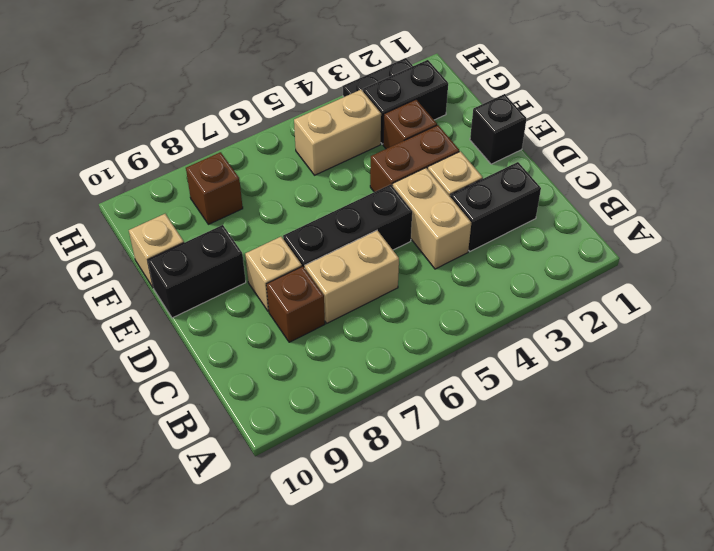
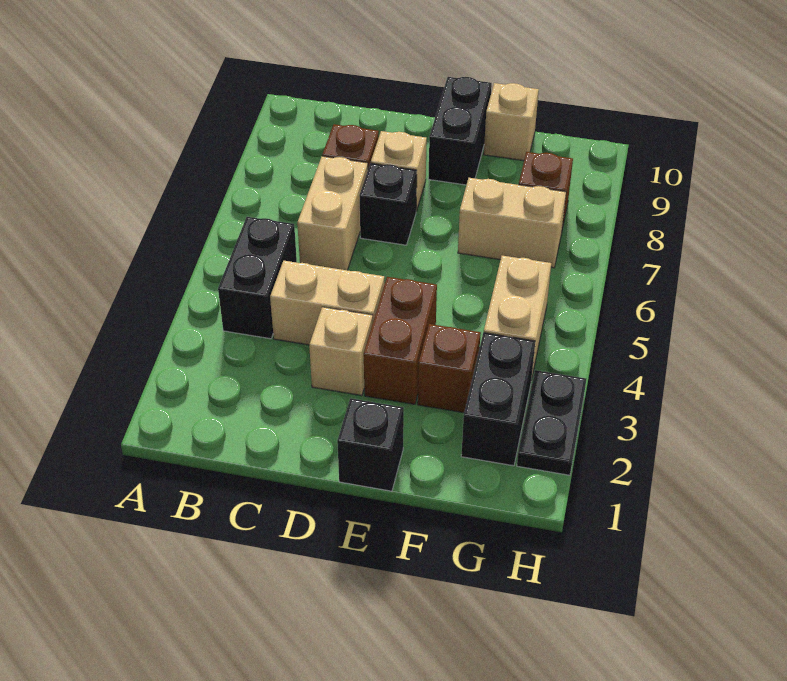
black brick C2:C3 level 1 -> black brick B4:B5 level 1
black brick D5:D7 level 1 -> black brick D7 level 1
none -> tan brick F7:G7 level 1

